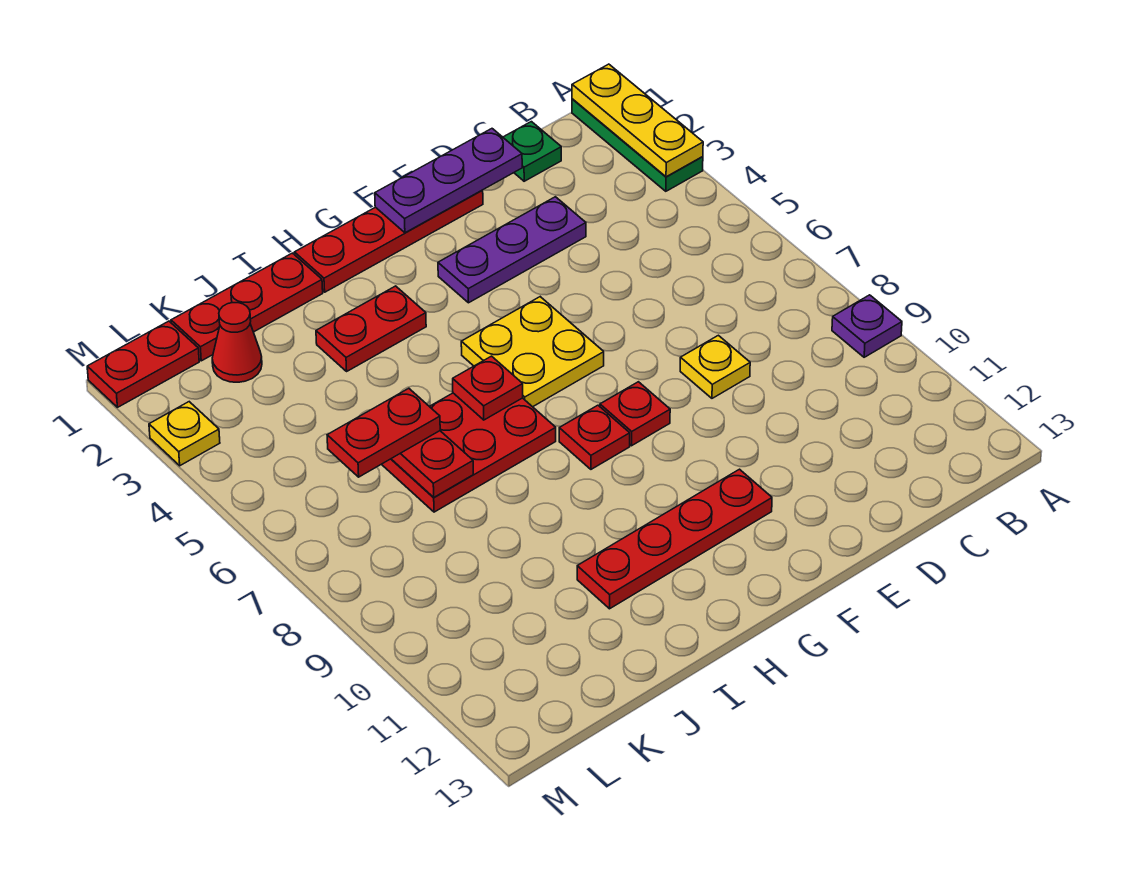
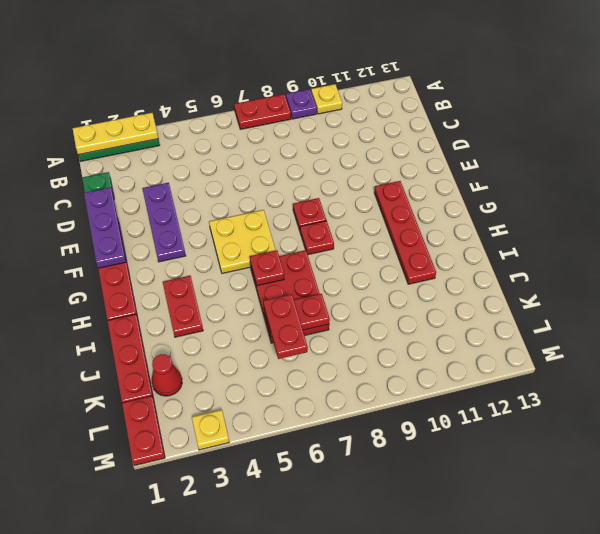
none -> red plate A7:A8 level 1
yellow plate D8 level 1 -> yellow plate A10 level 1

